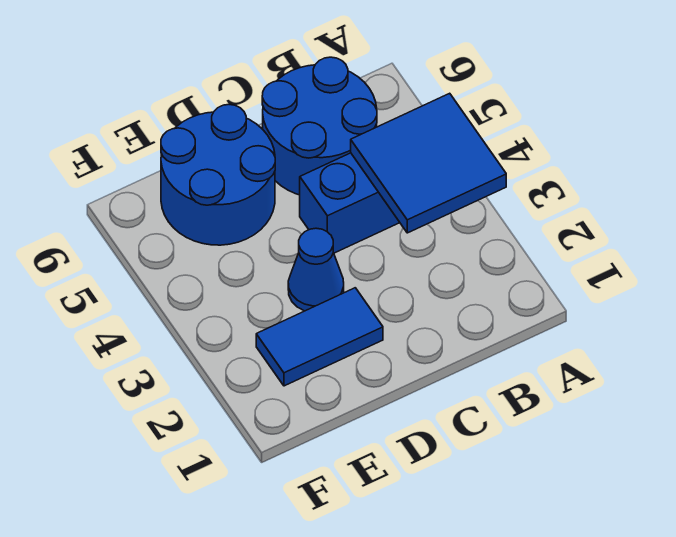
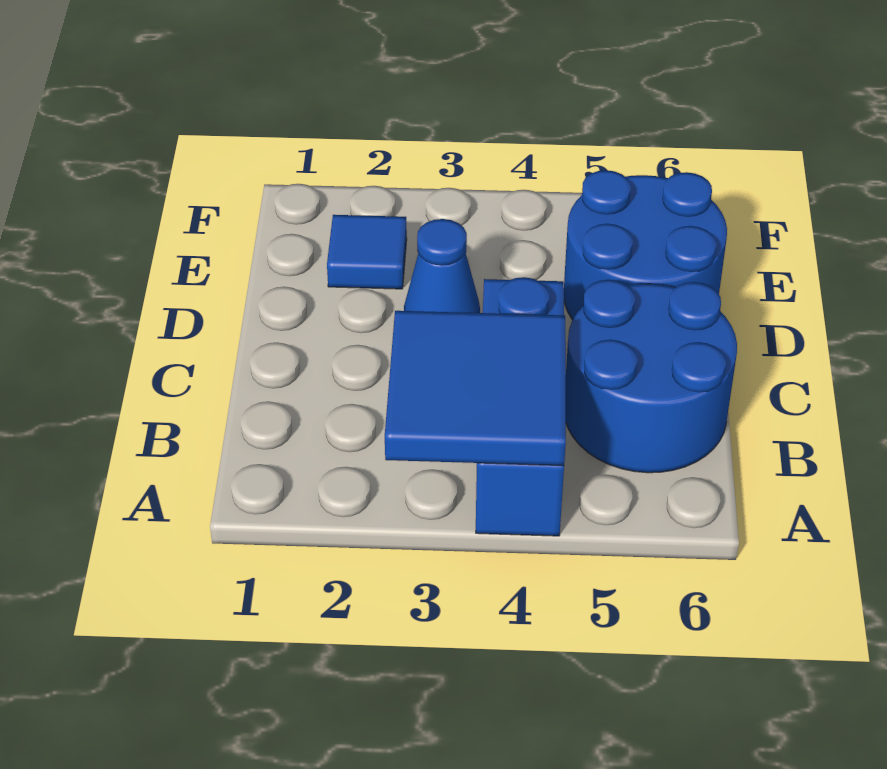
blue tile D2:E2 level 1 -> blue tile E2 level 1

